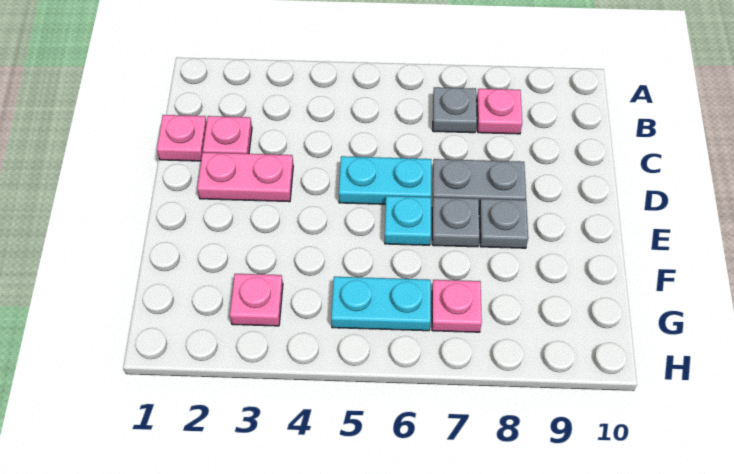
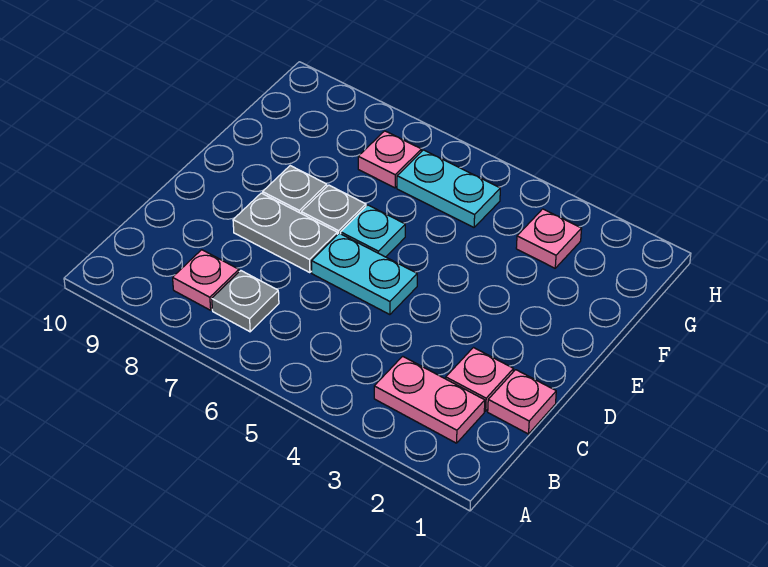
pink plate D2:D3 level 1 -> pink plate B2:B3 level 1

